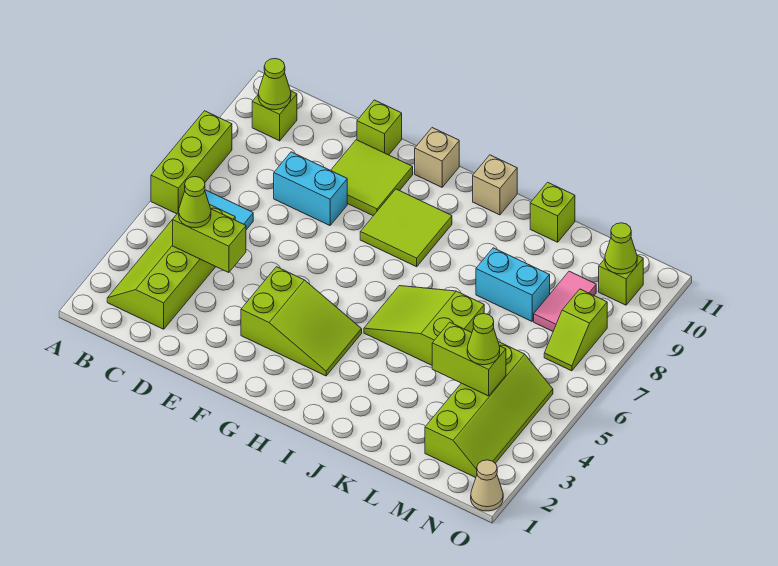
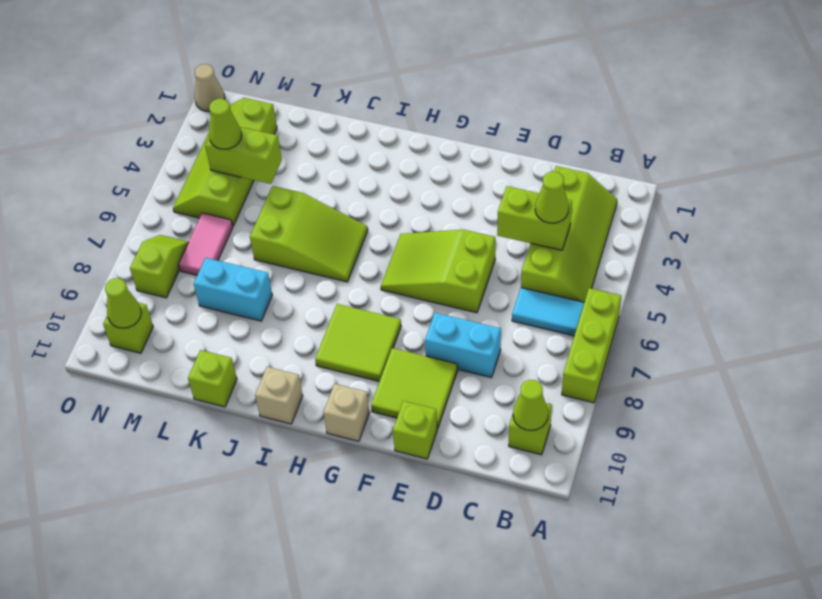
lime slope F3:H4 level 1 top F -> lime slope E5:G6 level 1 top E
pink tile M8:M9 level 1 -> pink tile M6:M7 level 1

